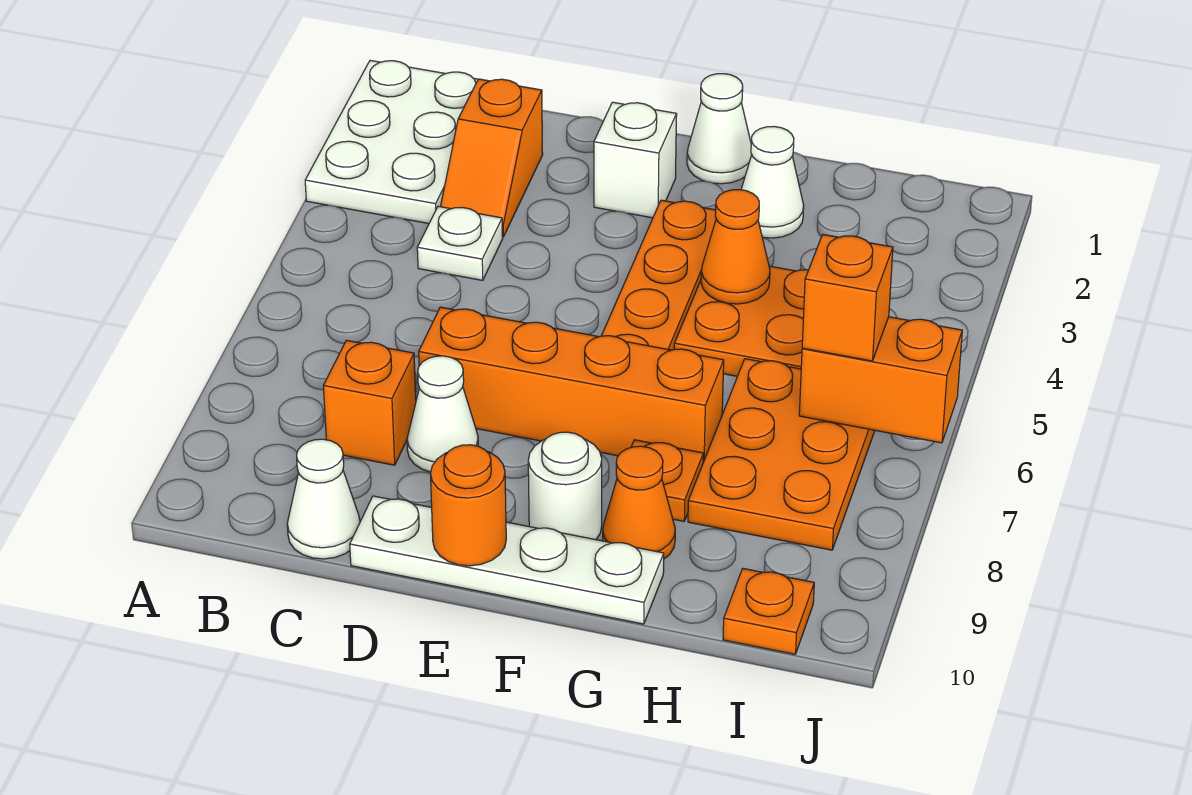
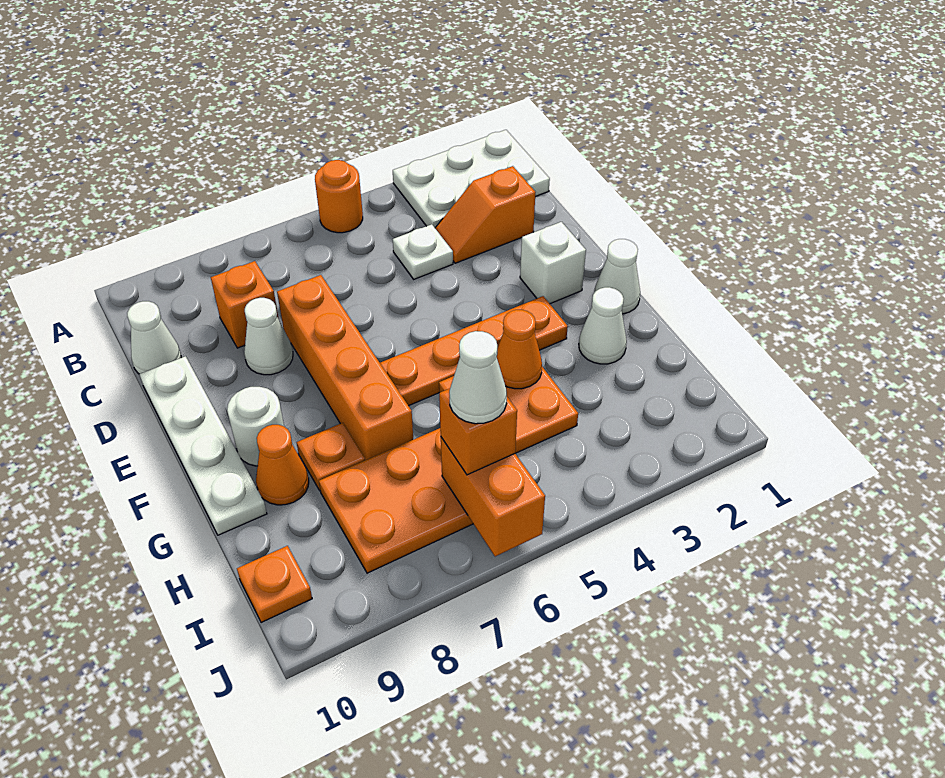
orange round brick E10 level 2 -> orange round brick A5 level 1
none -> white cone I6 level 4

